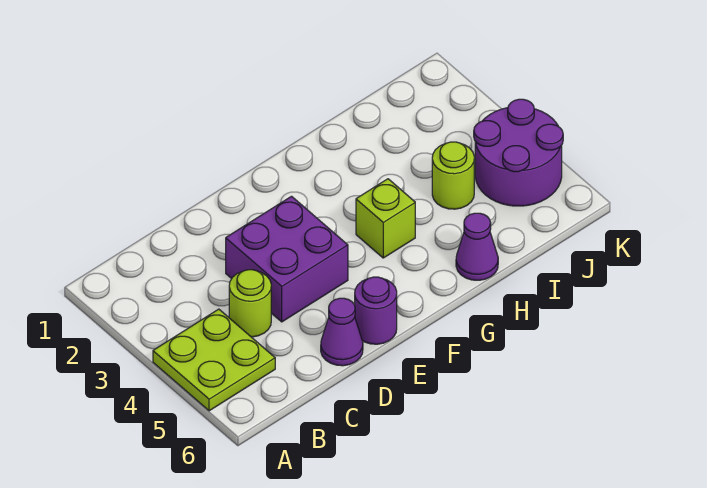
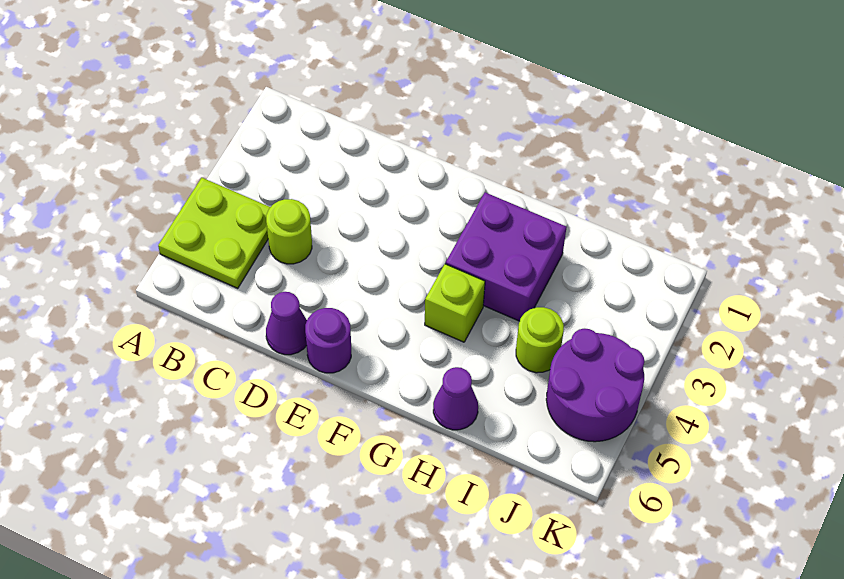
purple brick D3:E4 level 1 -> purple brick G2:H3 level 1

